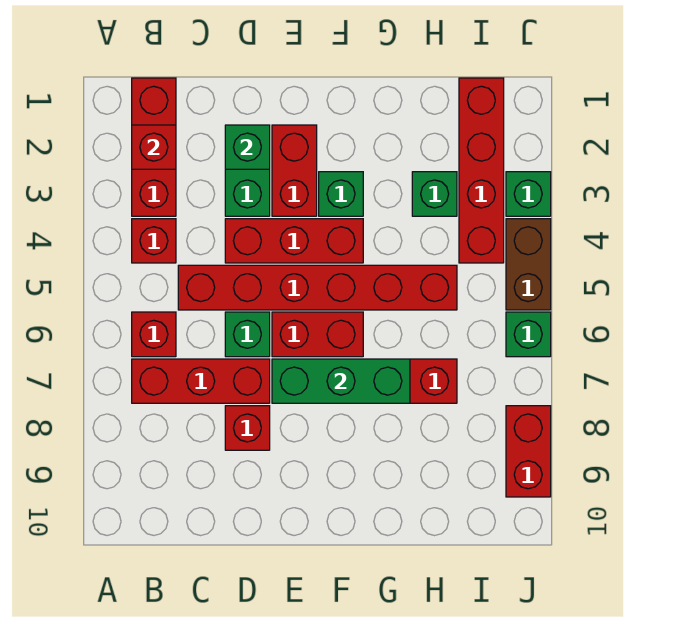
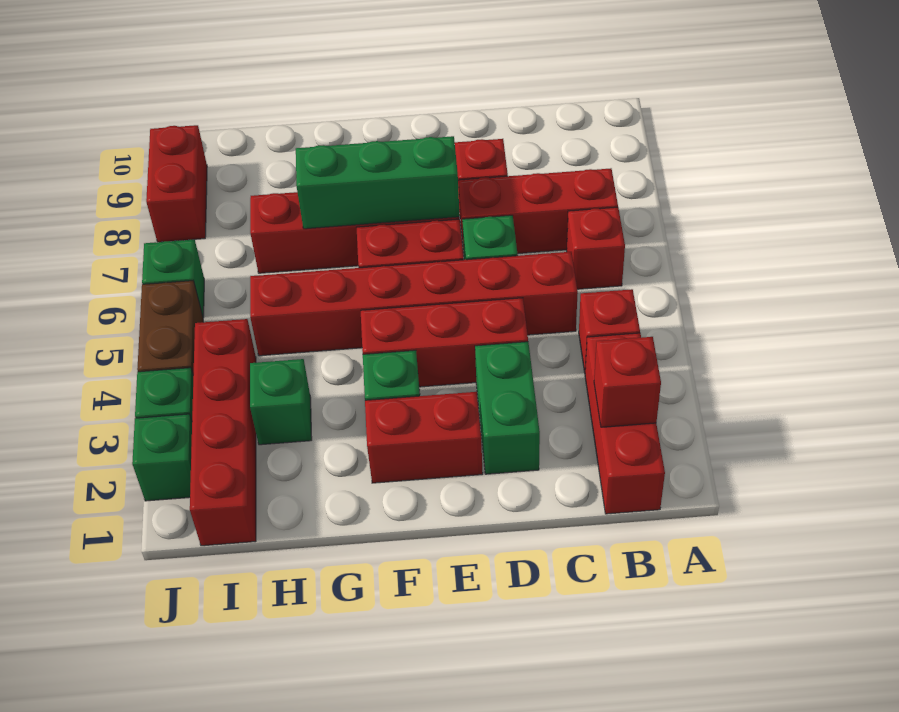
green brick D2 level 2 -> green brick J2 level 1
red brick E2:E3 level 1 -> red brick E2:F2 level 1

